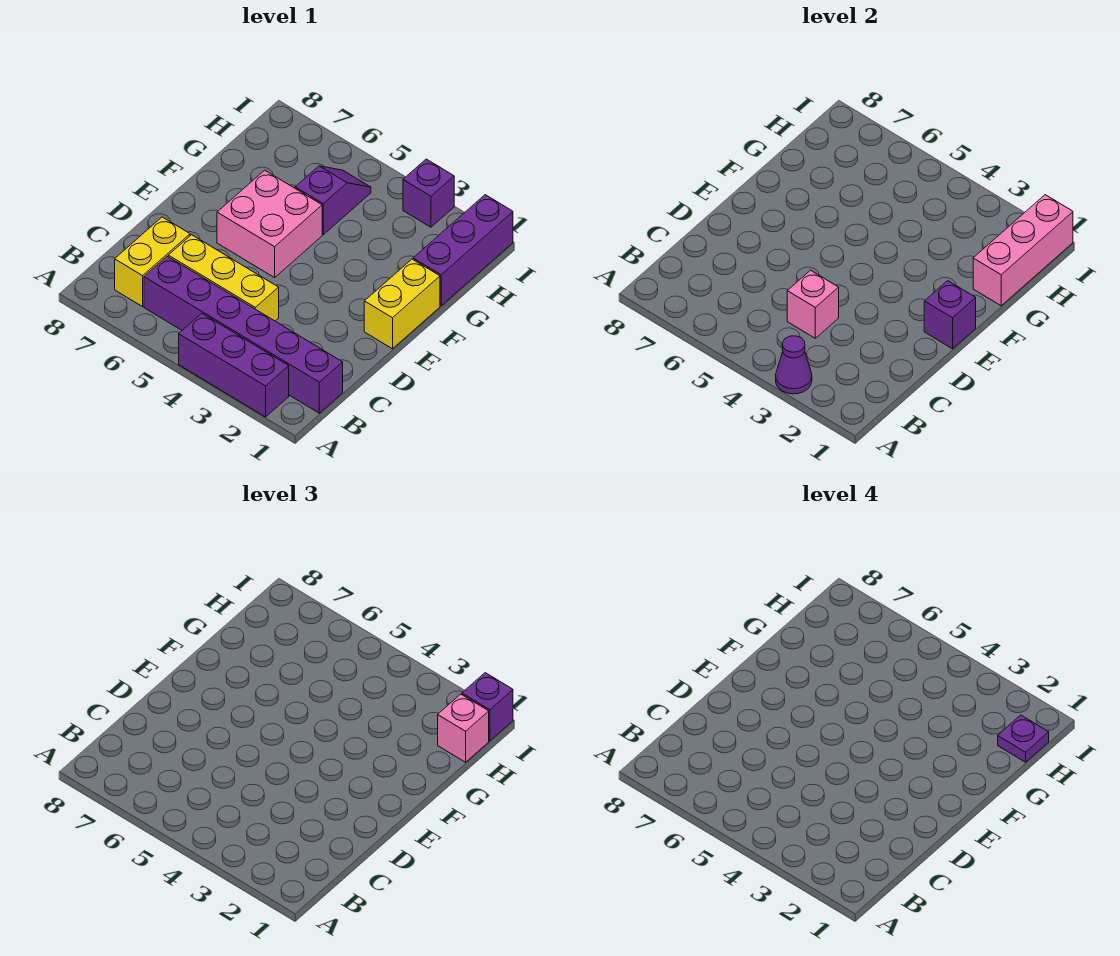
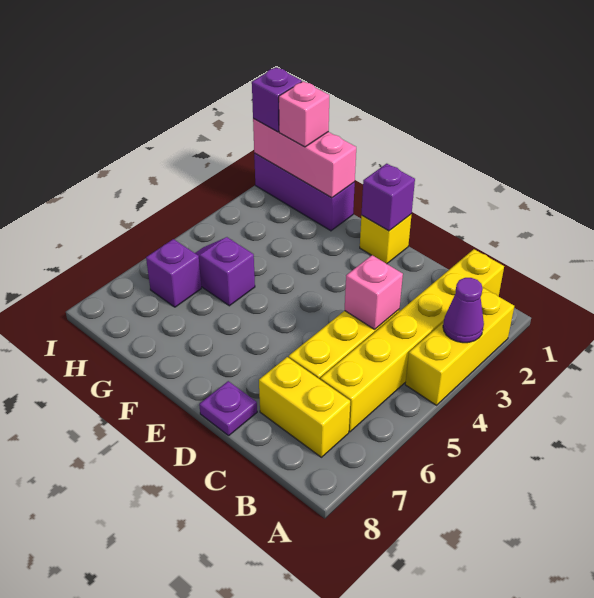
purple brick A2:A4 level 1 -> yellow brick A2:A4 level 1
purple brick B1:B6 level 1 -> yellow brick B1:B6 level 1
yellow brick E1:F1 level 1 -> yellow brick E1 level 1
pink brick E5:F6 level 1 -> none
purple plate H1 level 4 -> purple plate D8 level 1
purple brick I3 level 1 -> purple brick H6 level 1

